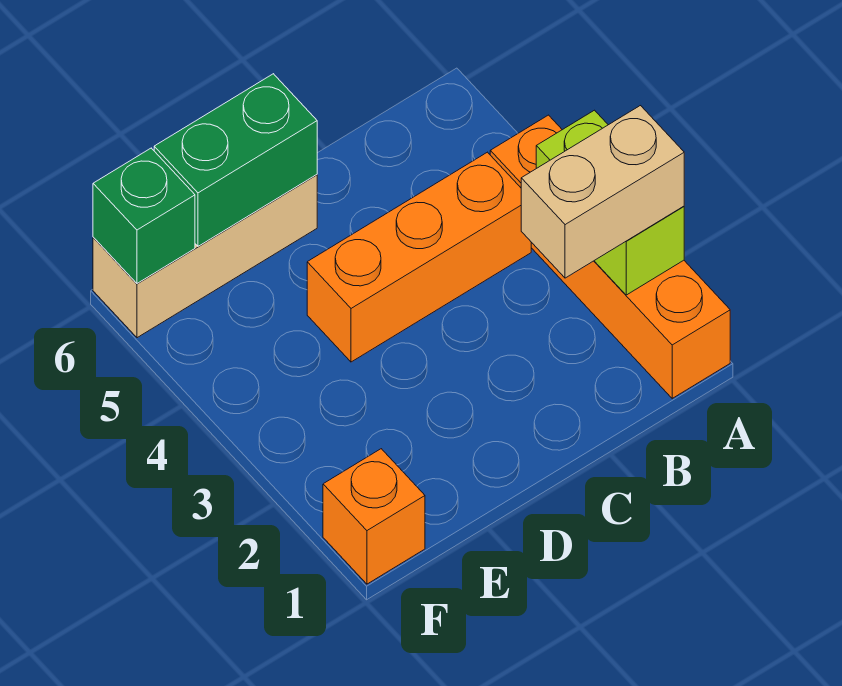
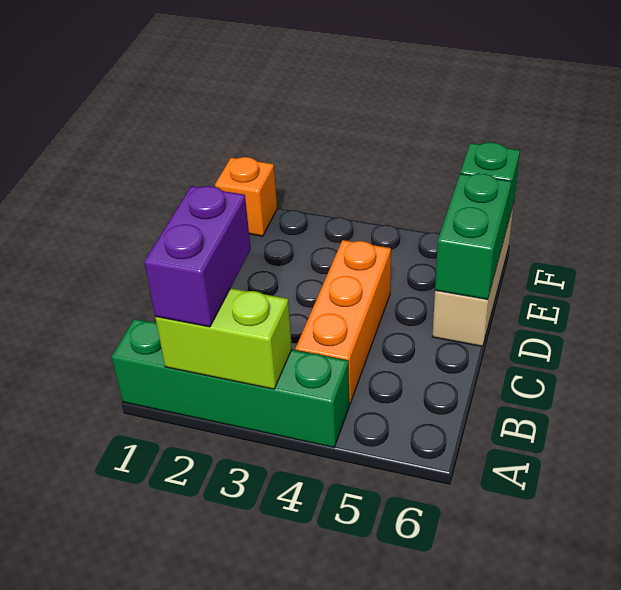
orange brick A1:A4 level 1 -> green brick A1:A4 level 1
tan brick A2:B2 level 3 -> purple brick A2:B2 level 3

